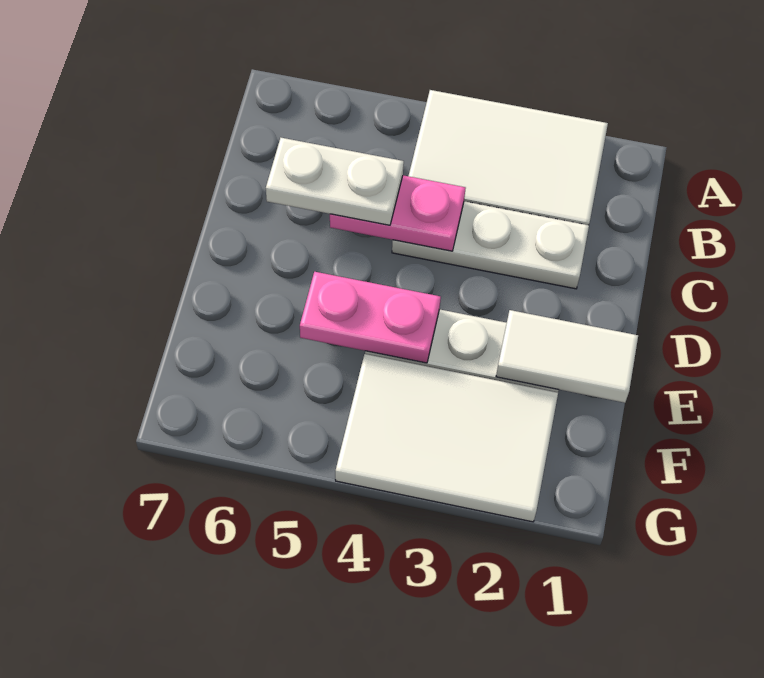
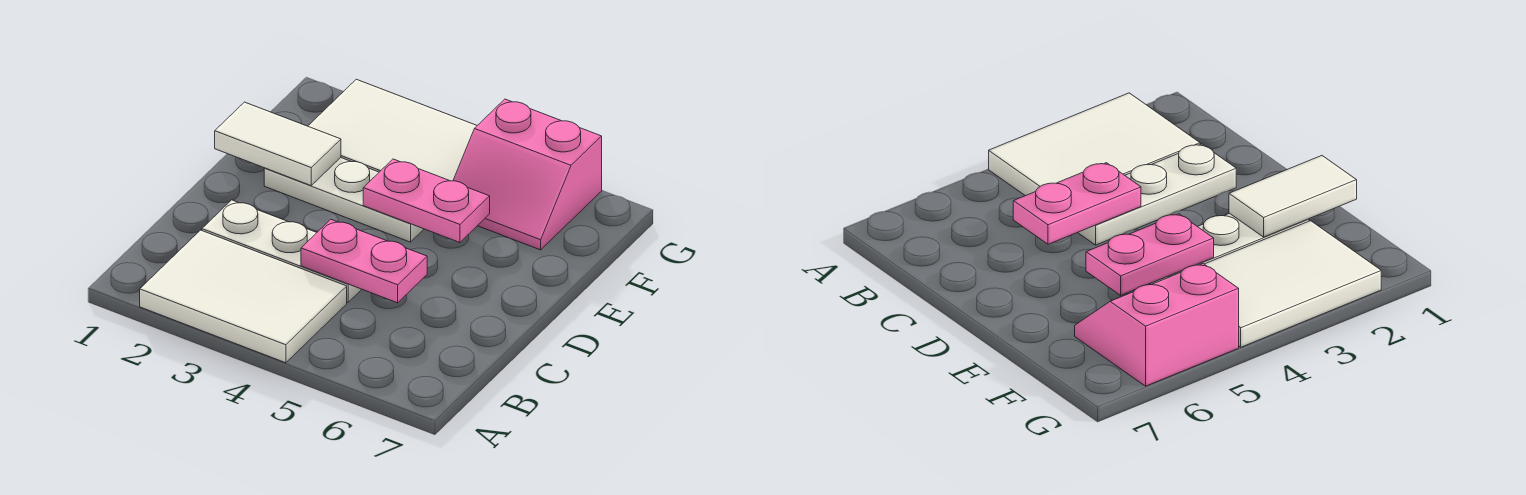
white plate C5:C6 level 3 -> none
none -> pink slope F5:G6 level 1 top G

